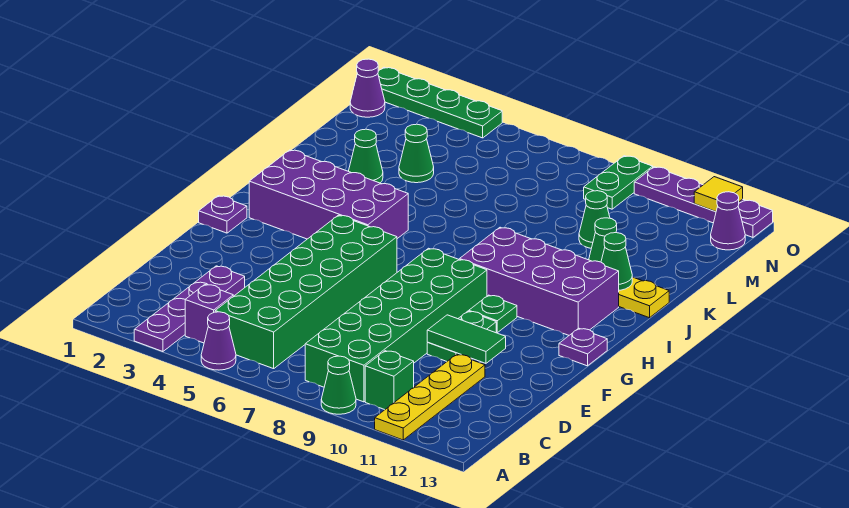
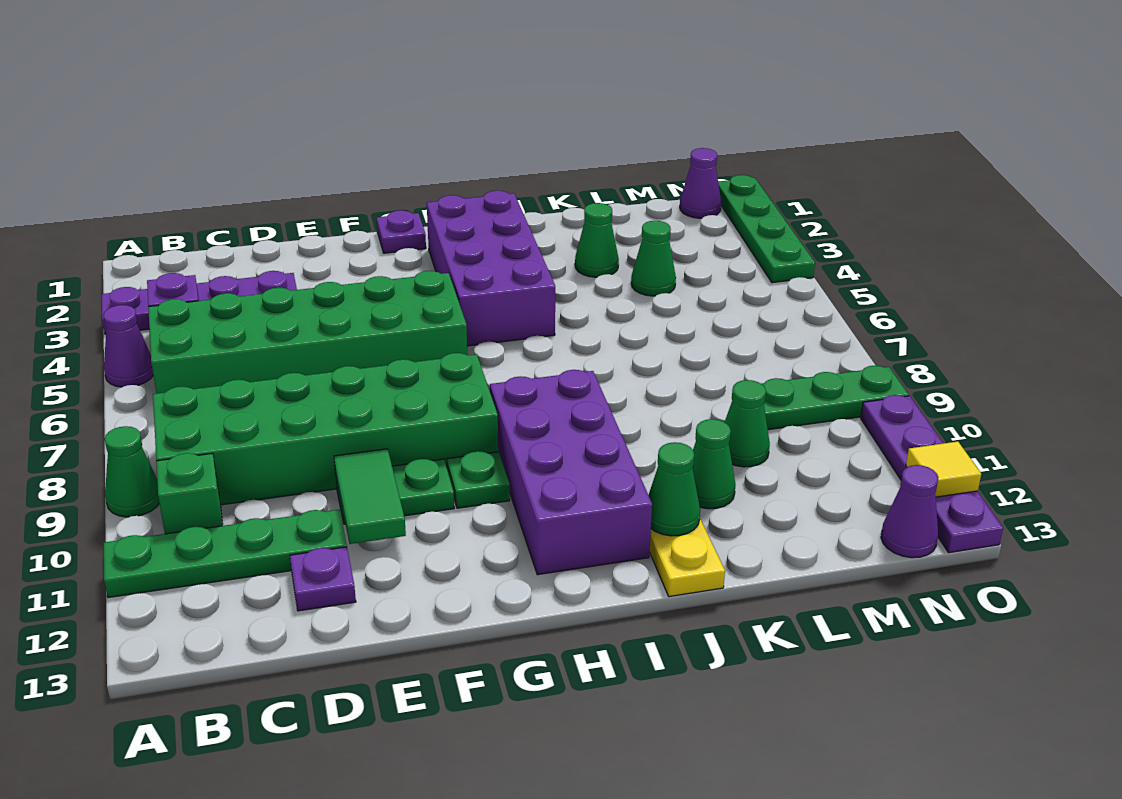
yellow plate A11:D11 level 1 -> green plate A11:D11 level 1
purple plate G13 level 1 -> purple plate D12 level 1
green plate N9:O9 level 1 -> green plate M9:O9 level 1

